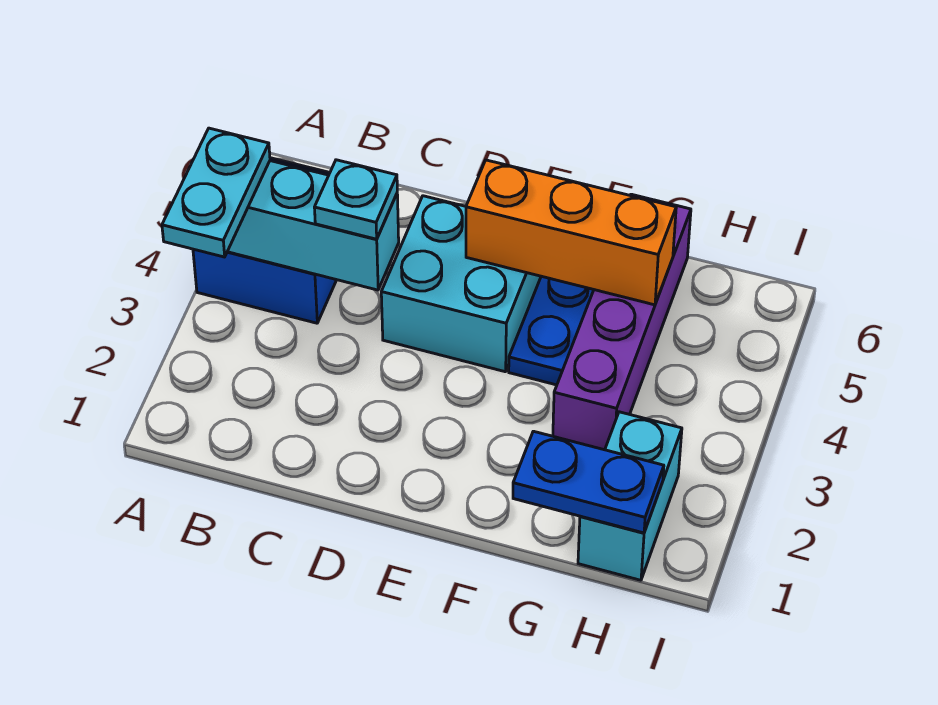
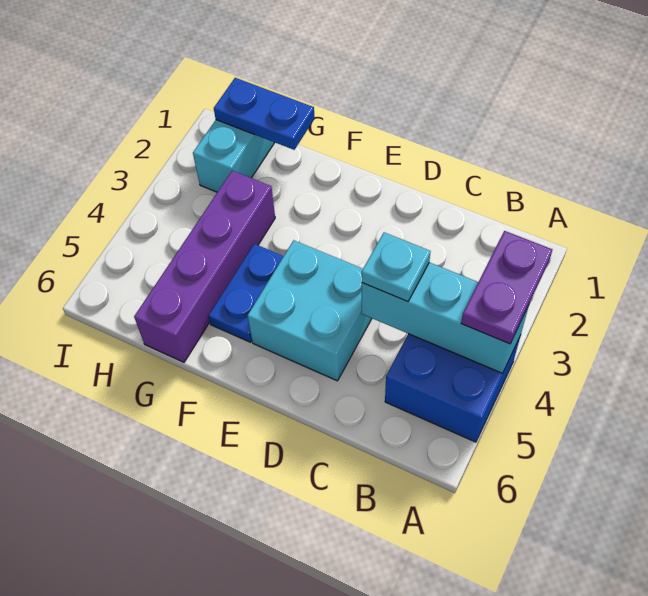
cyan plate A3:A4 level 3 -> purple plate A3:A4 level 3
orange brick E5:G5 level 2 -> none

